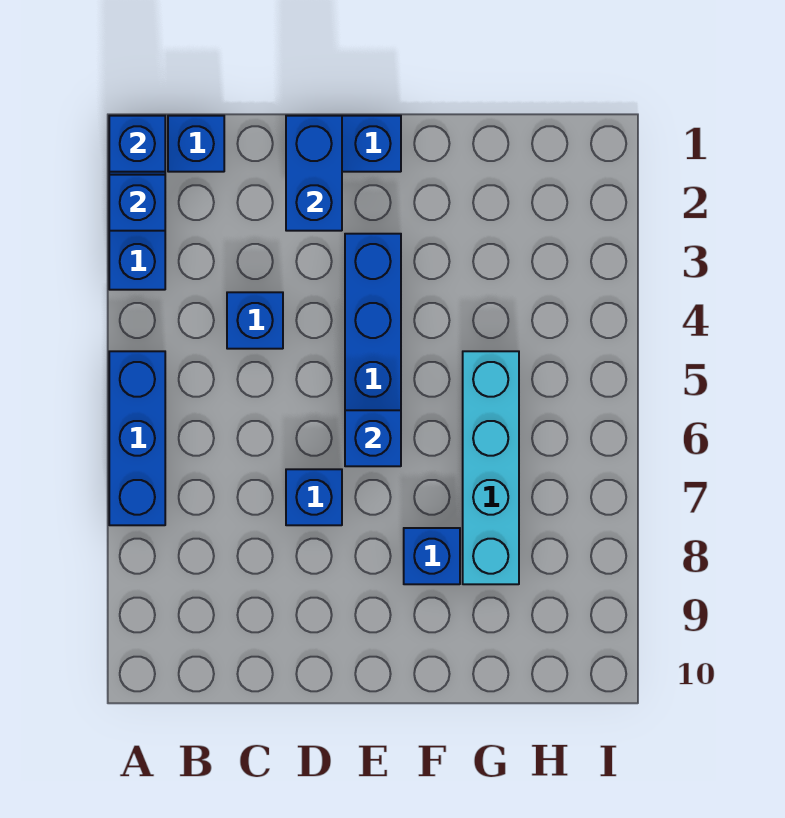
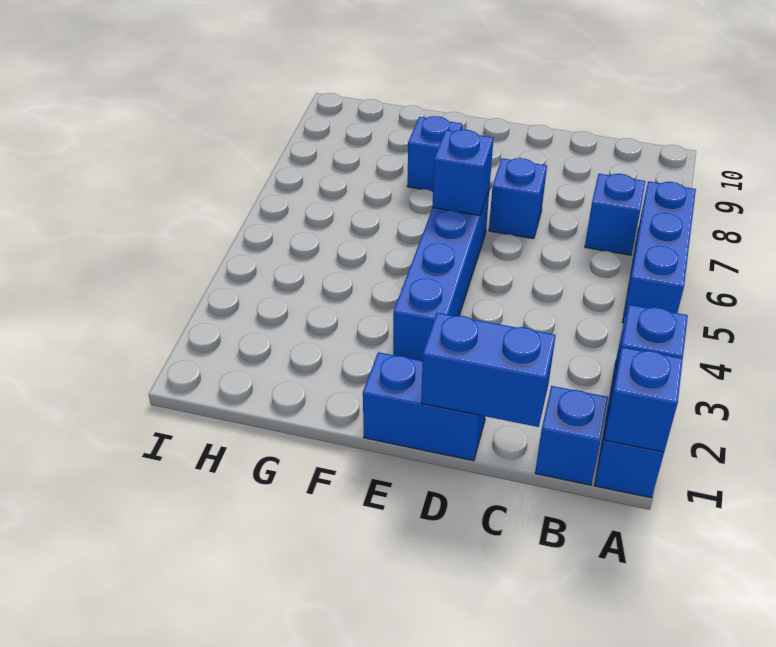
blue brick C4 level 1 -> blue brick B7 level 1
blue brick D1:D2 level 2 -> blue brick C1:D1 level 2
cyan brick G5:G8 level 1 -> none

